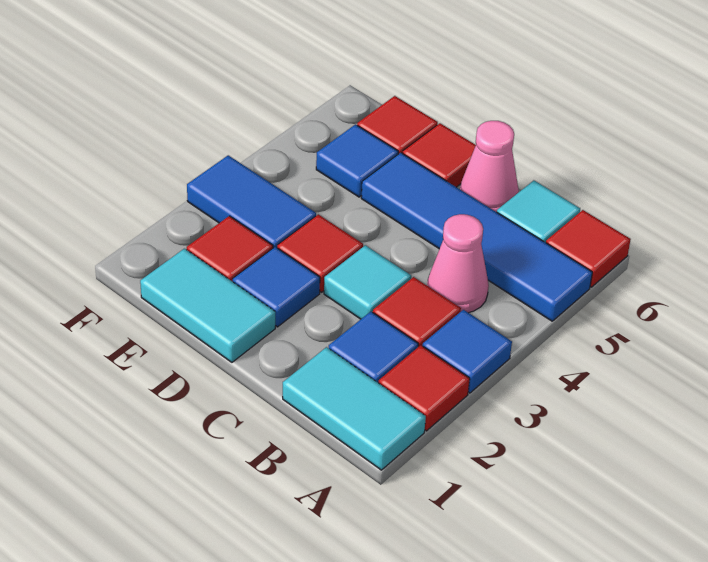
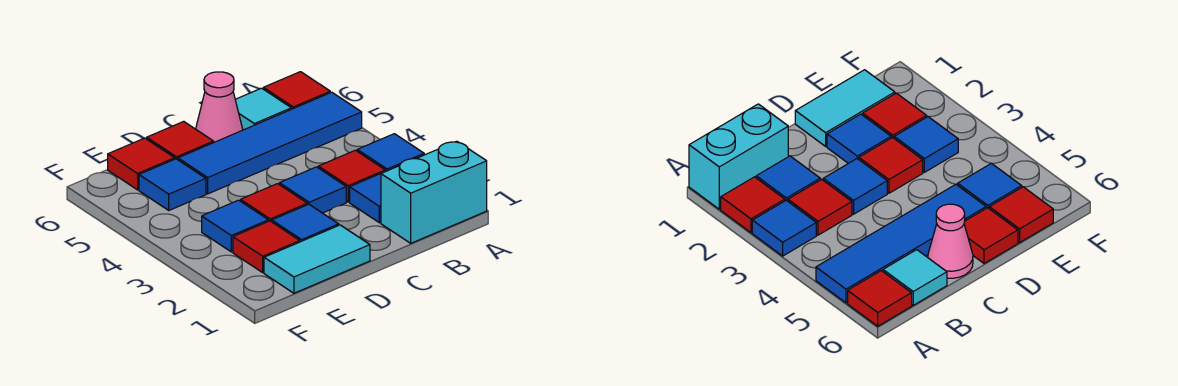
cyan tile A1:B1 level 1 -> cyan brick A1:B1 level 1
pink cone B4 level 1 -> none
cyan tile C3 level 1 -> blue tile C3 level 1
blue tile E3:F3 level 1 -> blue tile E3 level 1

